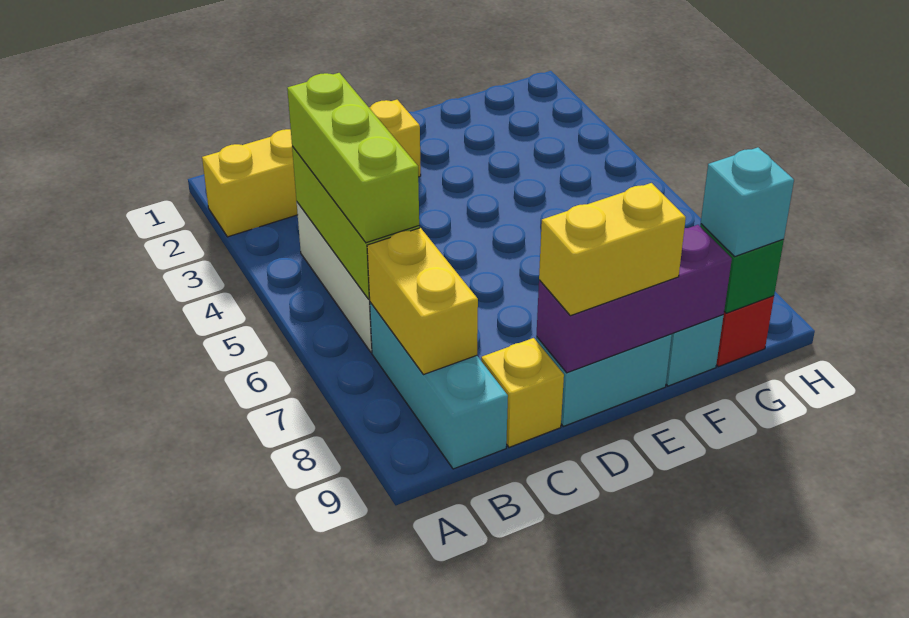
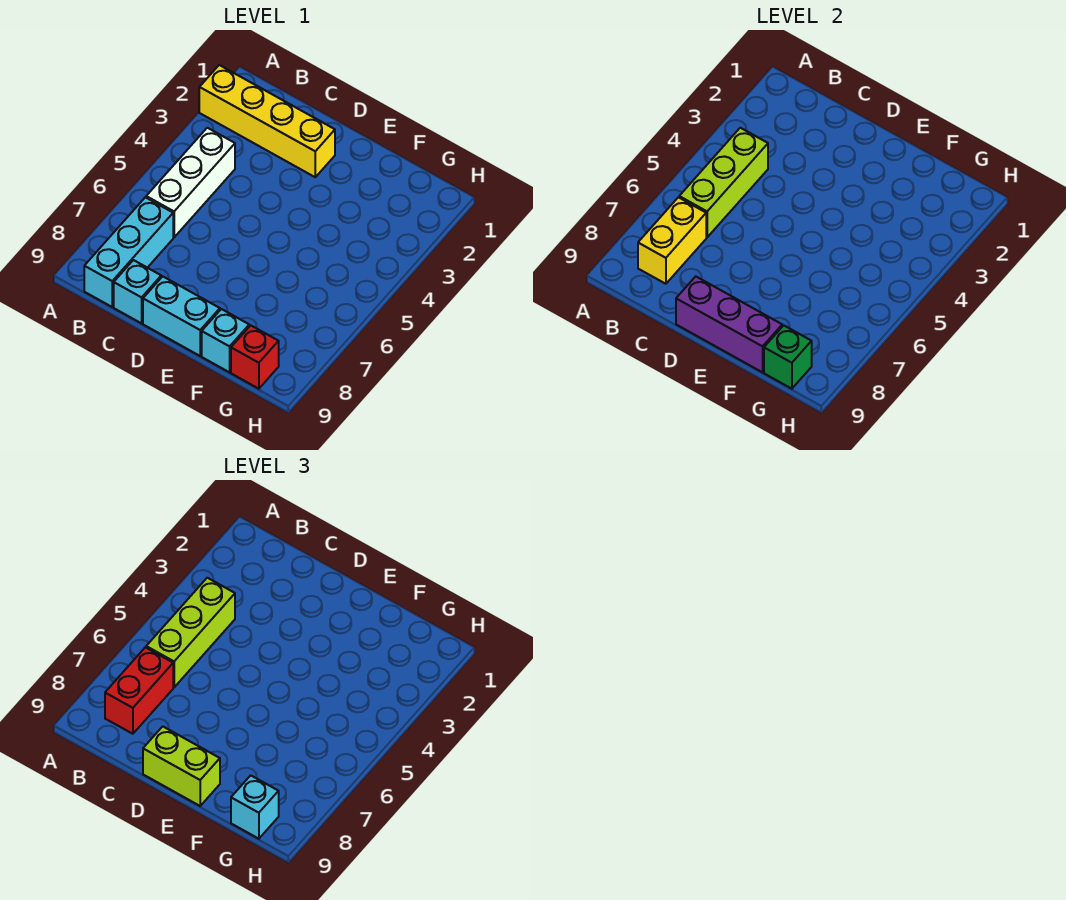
none -> red brick B7:B8 level 3
yellow brick C9 level 1 -> cyan brick C9 level 1
yellow brick D9:E9 level 3 -> lime brick D9:E9 level 3

